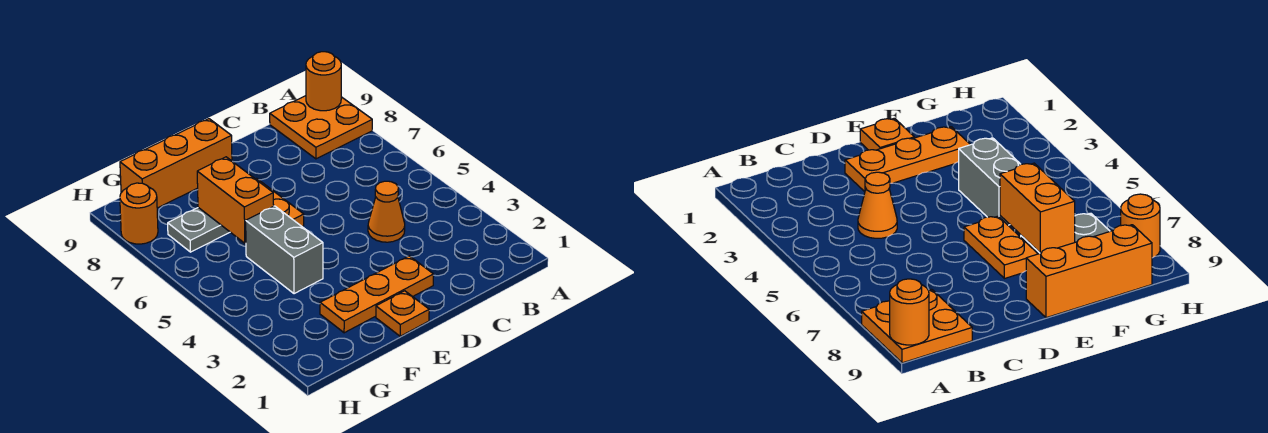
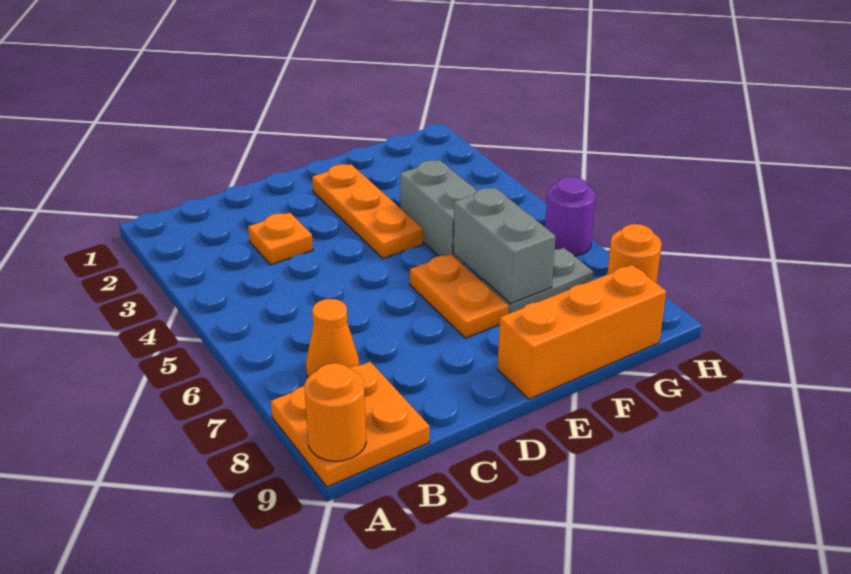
orange cone C4 level 1 -> orange cone B7 level 1
orange plate D2:F2 level 1 -> orange plate E2:E4 level 1
orange plate E1 level 1 -> orange plate C3 level 1
orange brick F6:F7 level 2 -> grey brick F6:F7 level 2
none -> purple round brick H6 level 1

